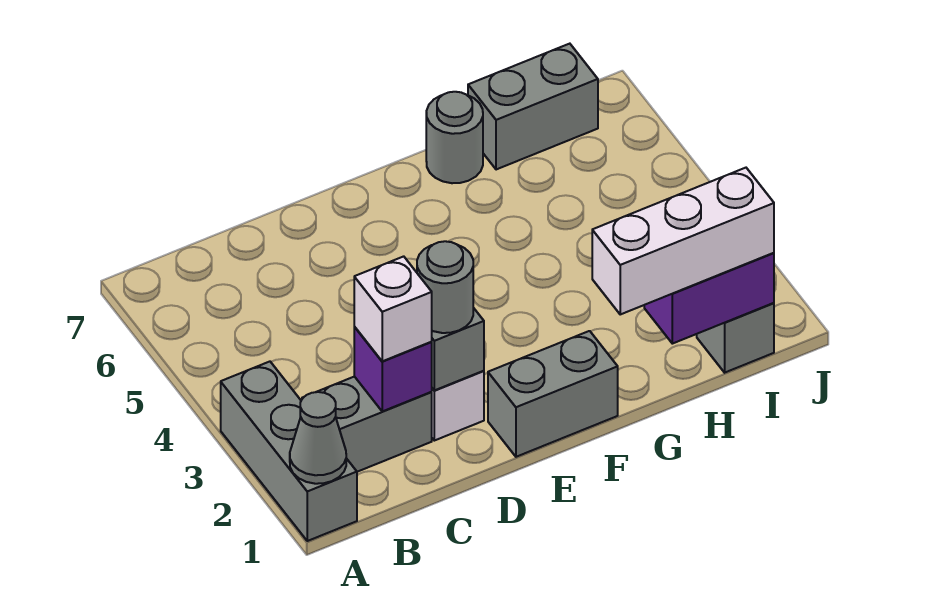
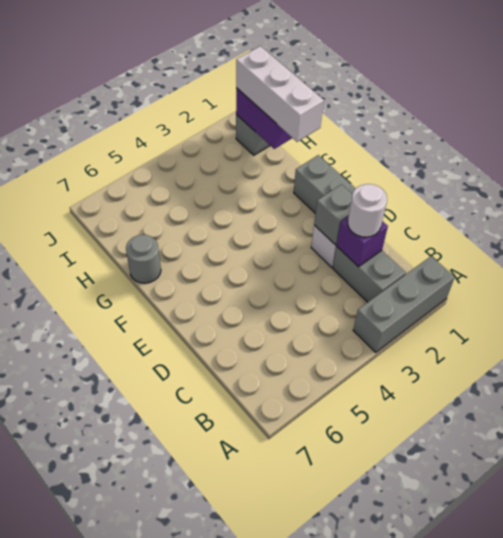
grey cone A1 level 2 -> none
white brick C2 level 3 -> white round brick C2 level 3
grey round brick D2 level 3 -> none
grey brick H7:I7 level 1 -> none

